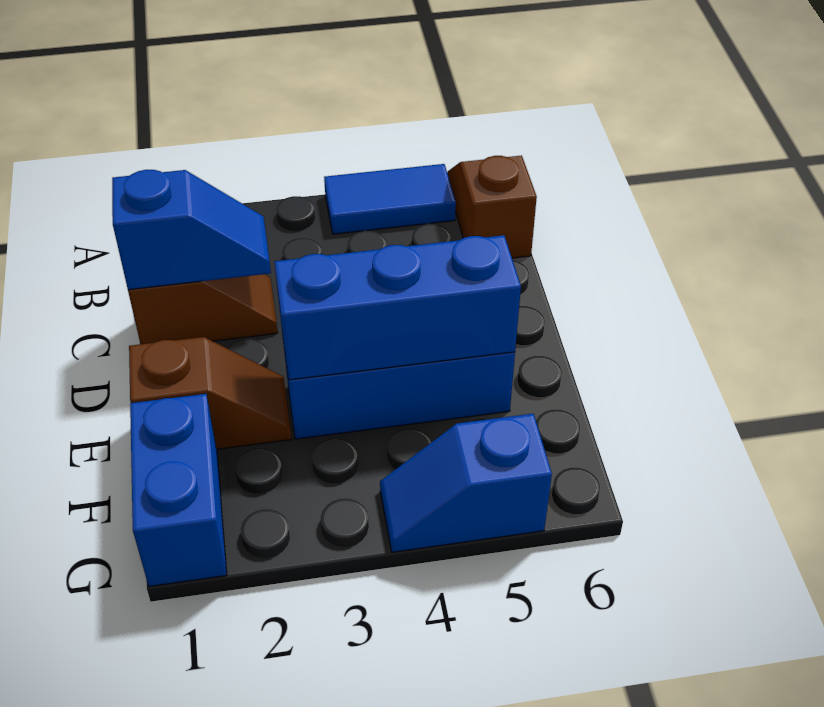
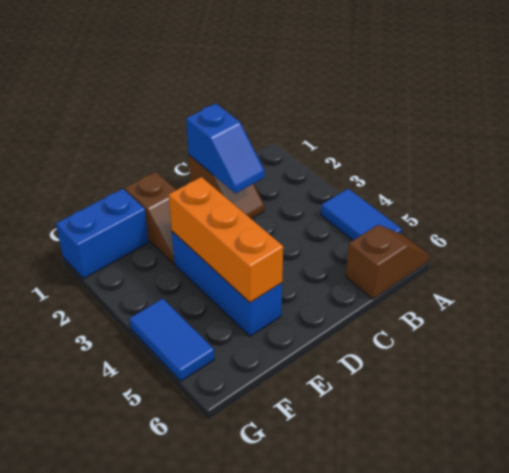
blue brick E3:E5 level 2 -> orange brick E3:E5 level 2
blue slope G4:G5 level 1 top 5 -> blue tile G4:G5 level 1

